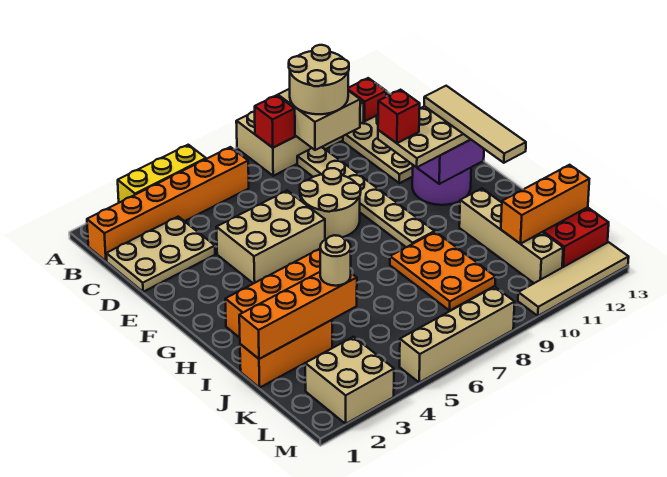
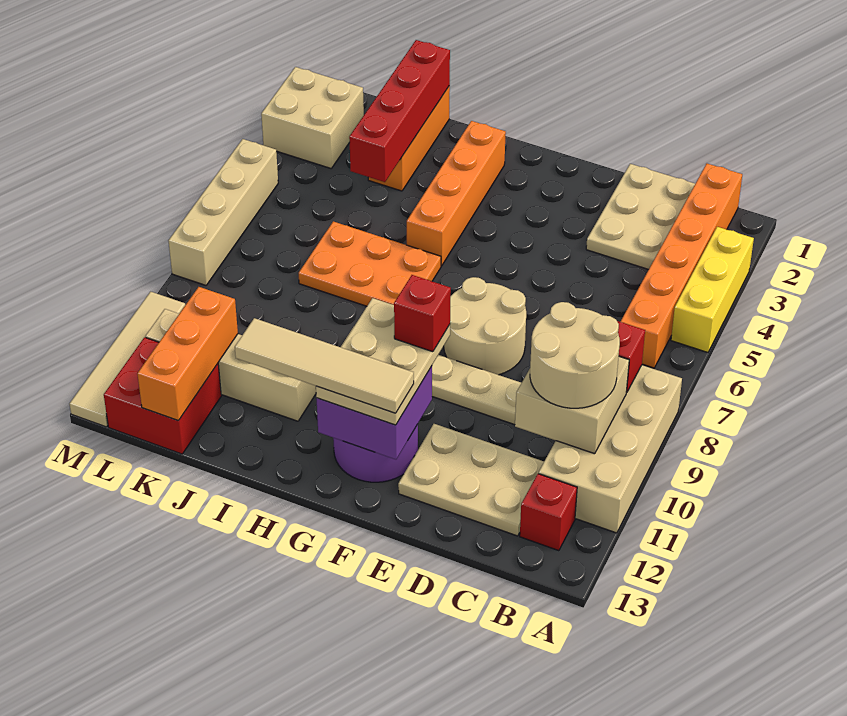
tan brick E4:F6 level 1 -> none
orange plate I8:K9 level 1 -> orange plate H6:J7 level 1
orange brick J1:J4 level 2 -> red brick J1:J4 level 2
tan round brick J4 level 3 -> none

